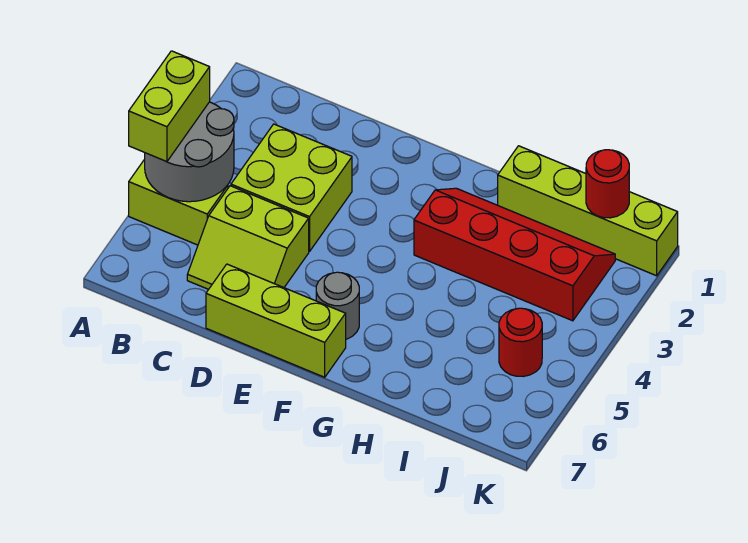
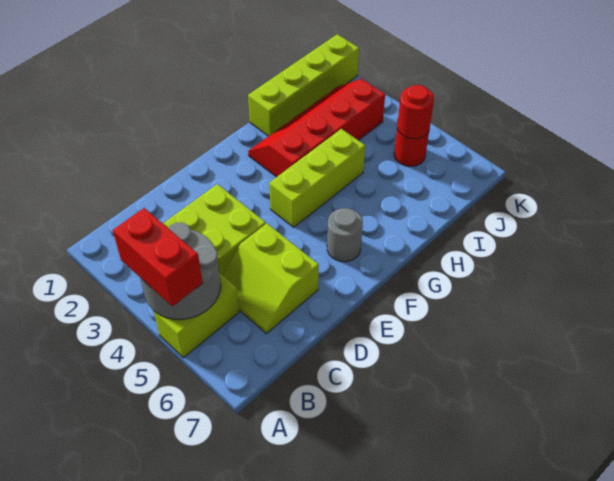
lime brick A4:A5 level 3 -> red brick A4:A5 level 3
lime slope C5:D6 level 1 top 5 -> lime slope C5:D6 level 1 top D
lime brick D7:F7 level 1 -> lime brick F4:H4 level 1
red round brick J1 level 2 -> red round brick J5 level 2

